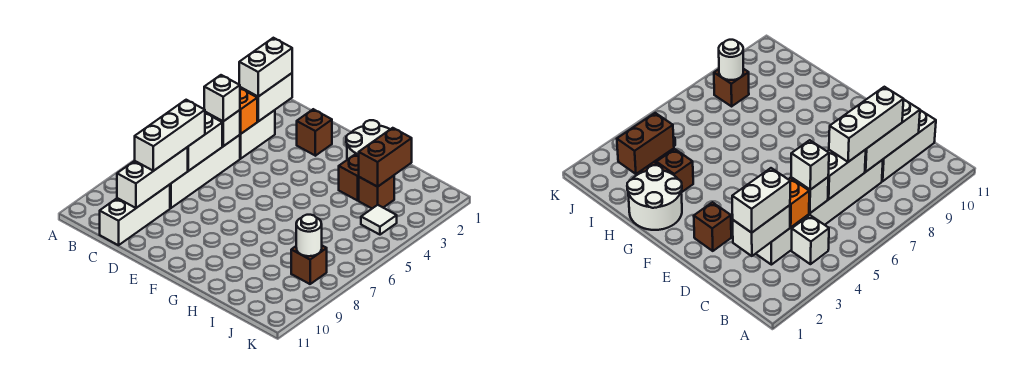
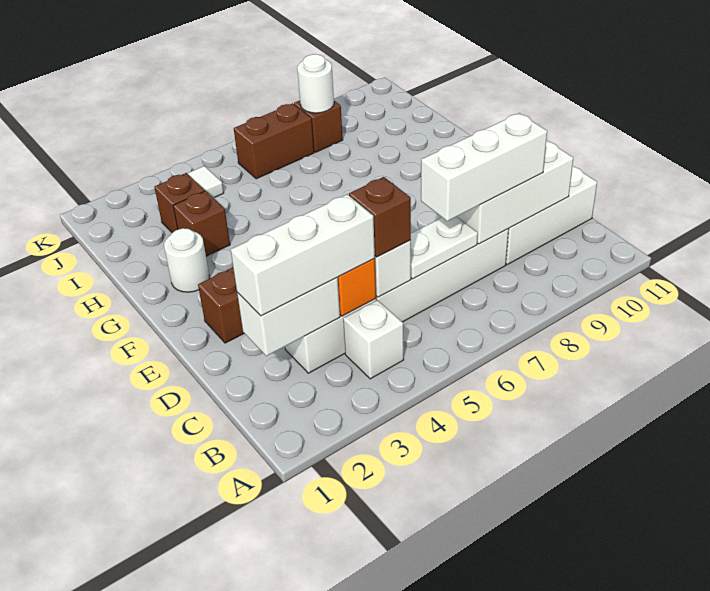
white brick C2:C3 level 3 -> white brick C2:C4 level 3
white brick C5 level 3 -> brown brick C5 level 3
white brick C6:C7 level 2 -> white plate C6:C7 level 2
white round brick G1:H2 level 1 -> white round brick G2 level 1
brown brick I2:I3 level 2 -> brown brick J6:J7 level 1

